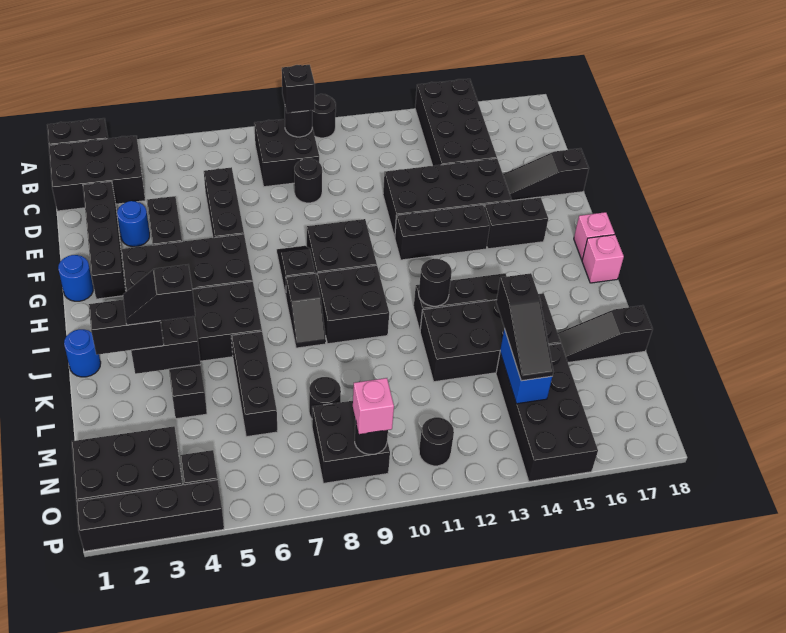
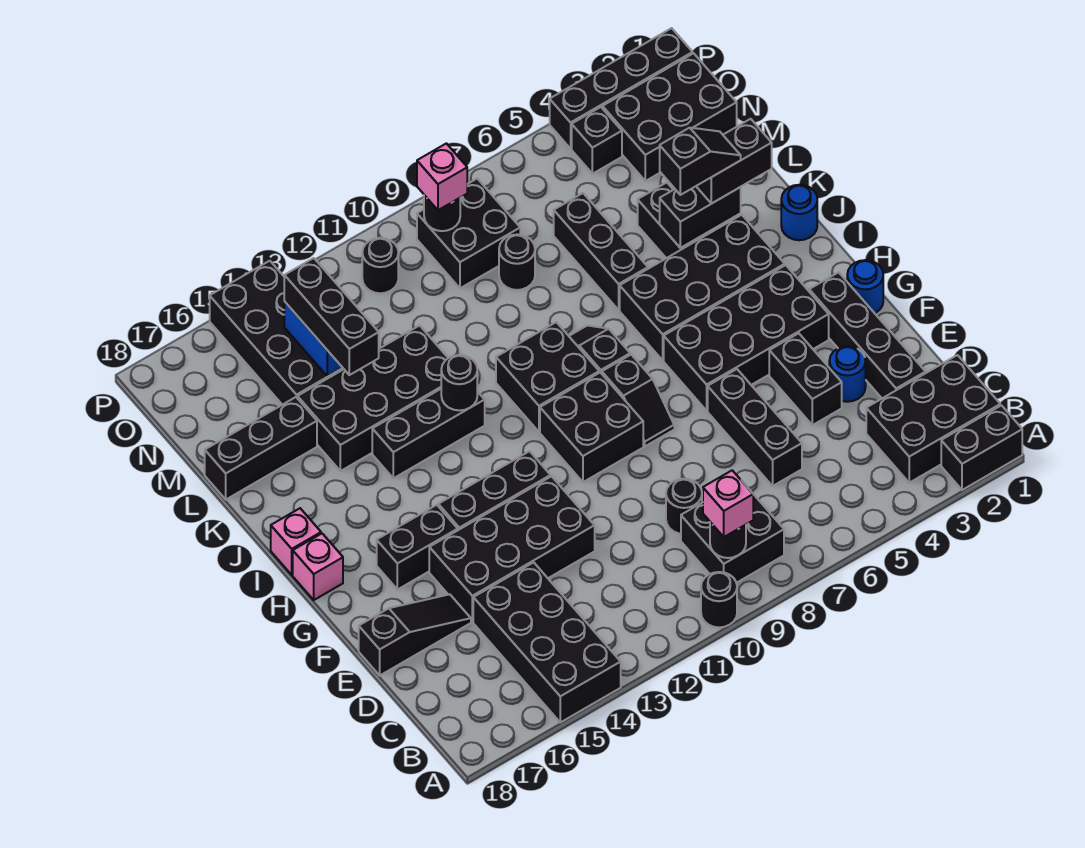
black brick B9 level 3 -> pink brick B9 level 3
black slope L14:N14 level 3 top L -> black brick L14:N14 level 3
black slope L16:L18 level 1 top 18 -> black brick L16:L18 level 1

